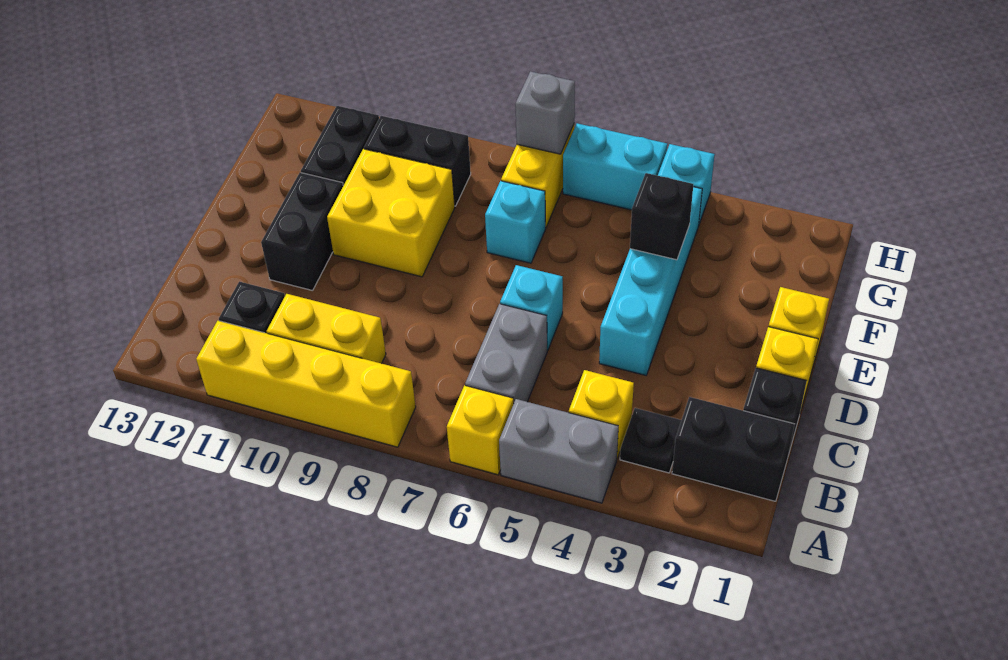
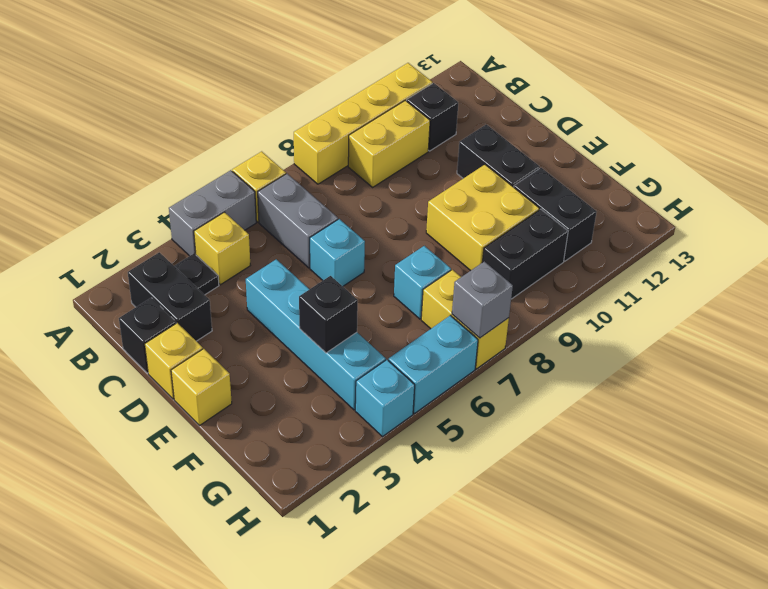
black brick B1:B2 level 1 -> black brick B2:C2 level 1

